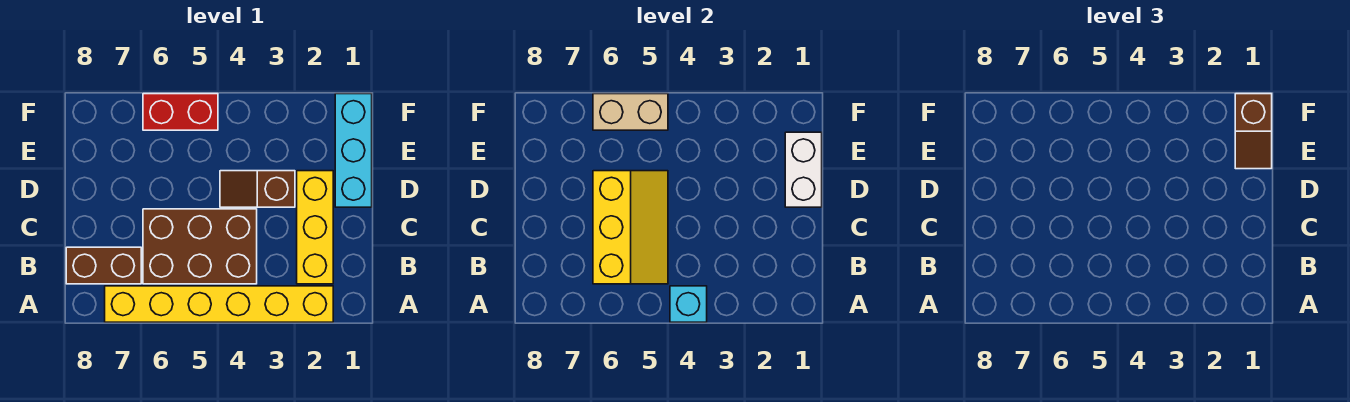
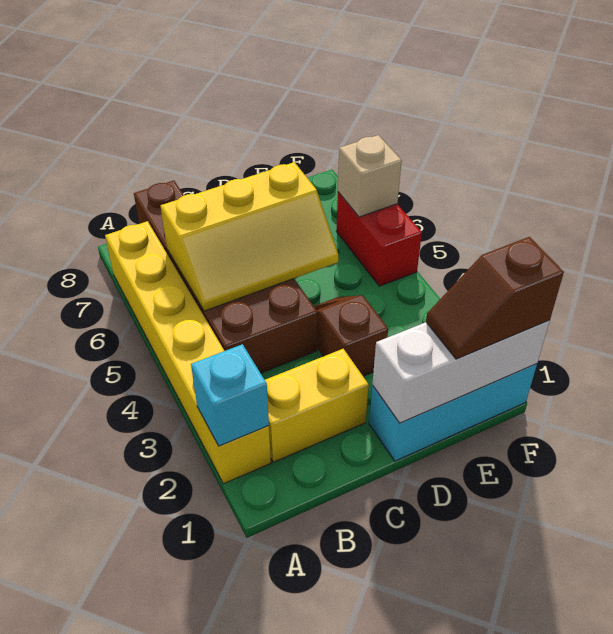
cyan brick A4 level 2 -> cyan brick A2 level 2
yellow brick B2:D2 level 1 -> yellow brick B2:C2 level 1
white brick D1:E1 level 2 -> white brick D1:F1 level 2
tan brick F5:F6 level 2 -> tan brick F6 level 2

